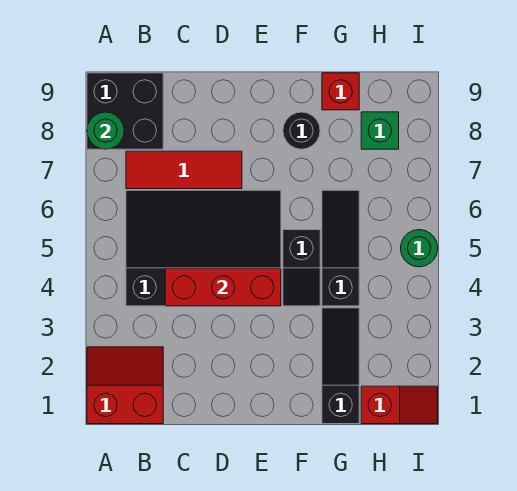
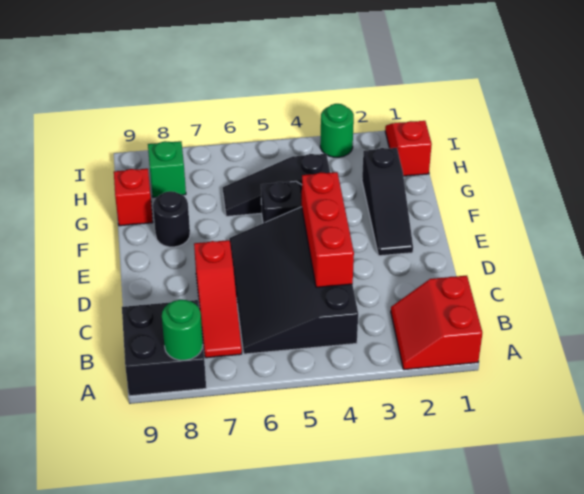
red tile B7:D7 level 1 -> red slope B7:D7 level 1 top D
black slope G1:G3 level 1 top 1 -> black slope E2:G2 level 1 top G
green round brick I5 level 1 -> green round brick I3 level 1

